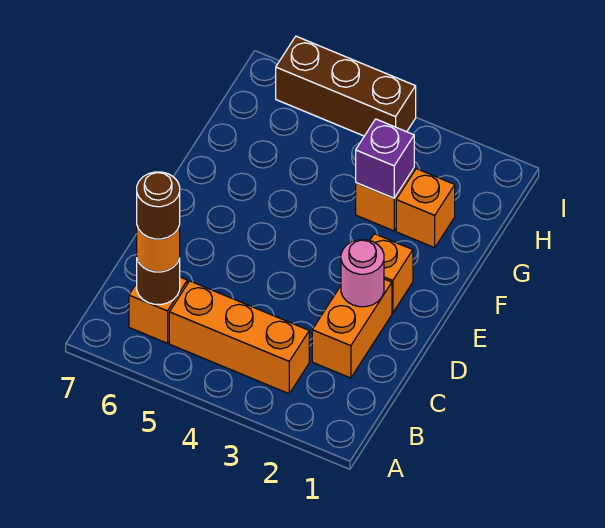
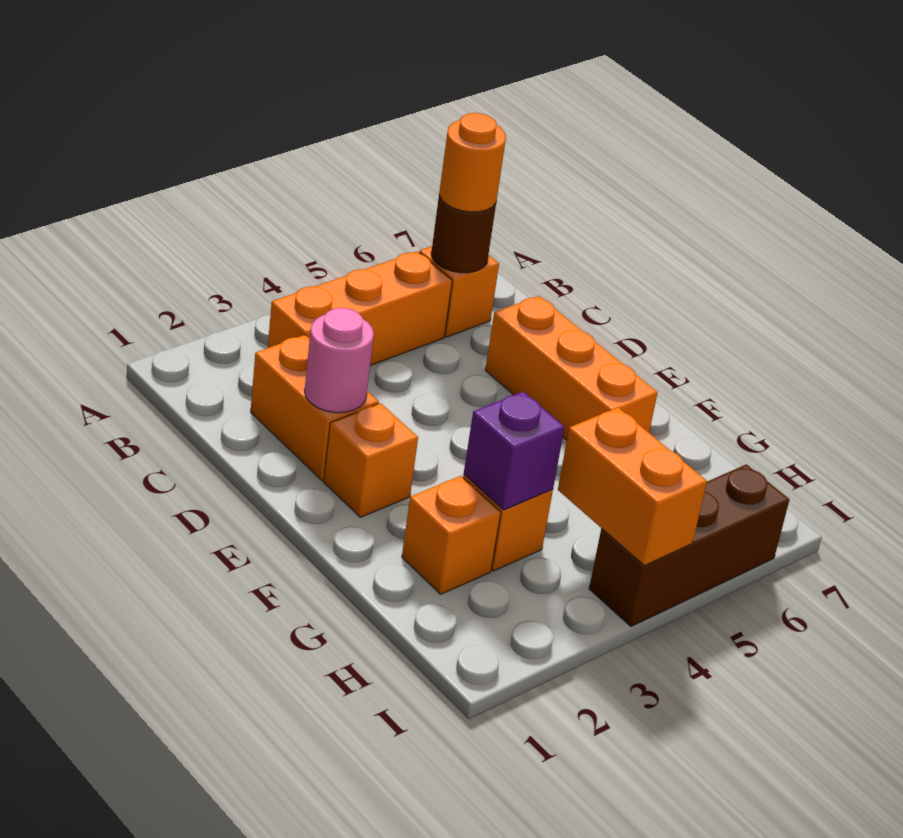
brown round brick B6 level 4 -> none
none -> orange brick D6:F6 level 1
none -> orange brick H4:I4 level 2

